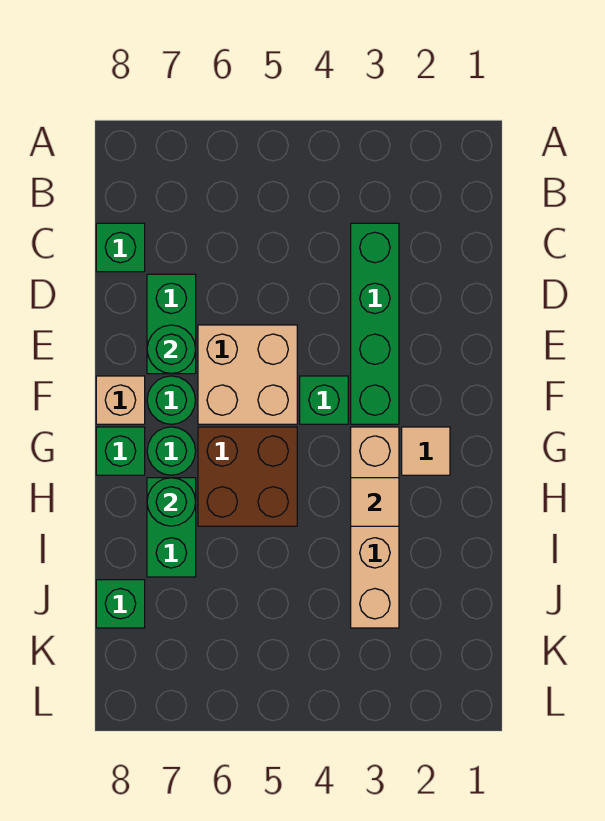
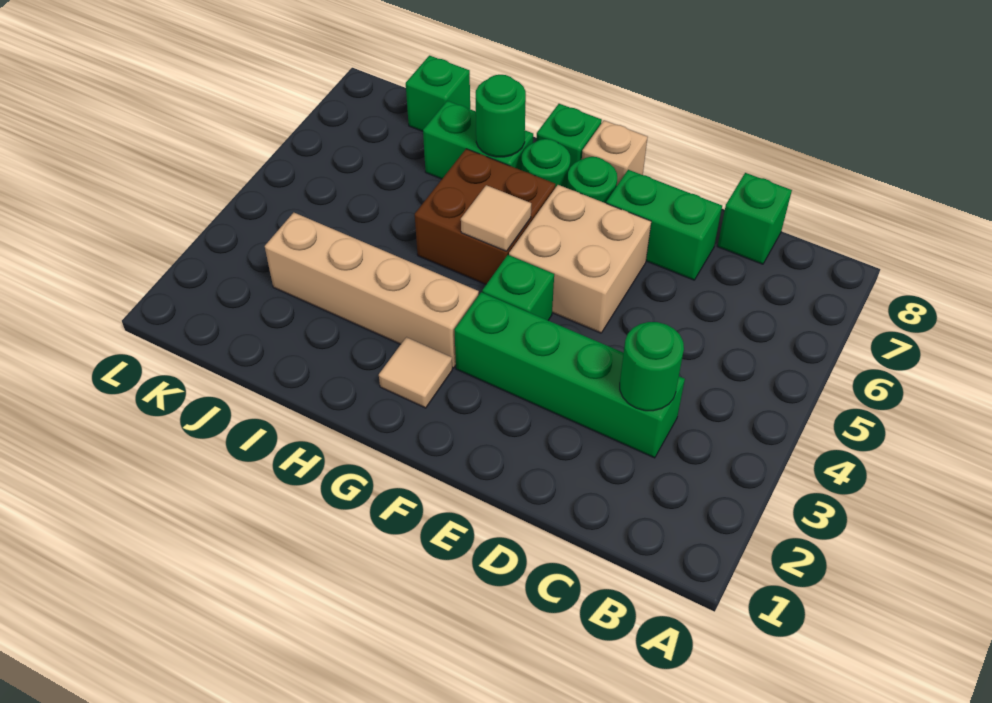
green round brick E7 level 2 -> green round brick C3 level 2
tan tile H3 level 2 -> tan tile G5 level 2

